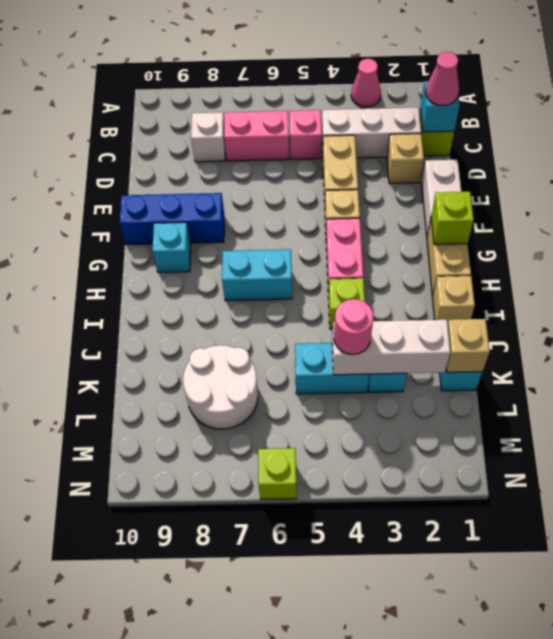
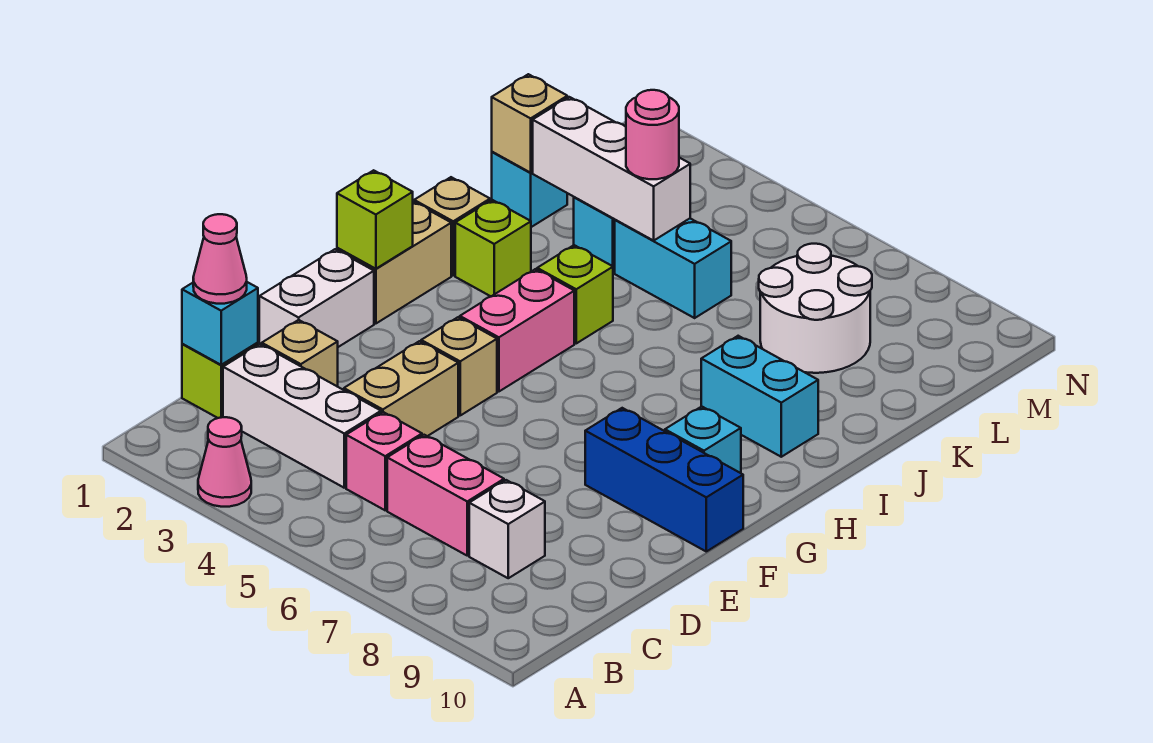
cyan brick H6:H7 level 1 -> cyan brick I8:I9 level 1
lime brick N6 level 1 -> lime brick I2 level 1

